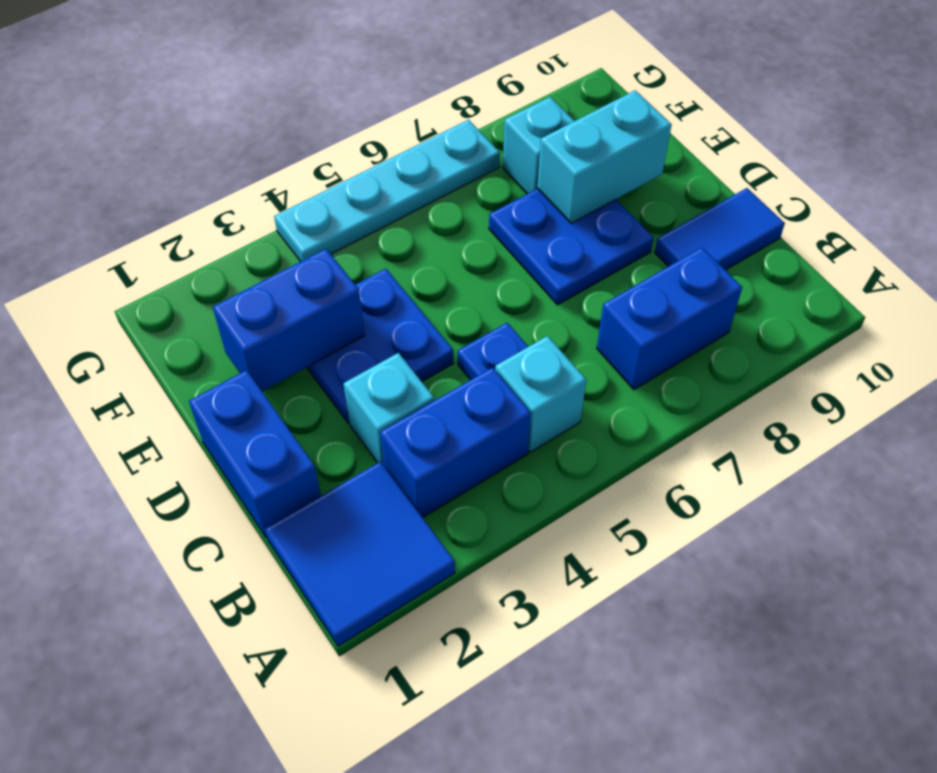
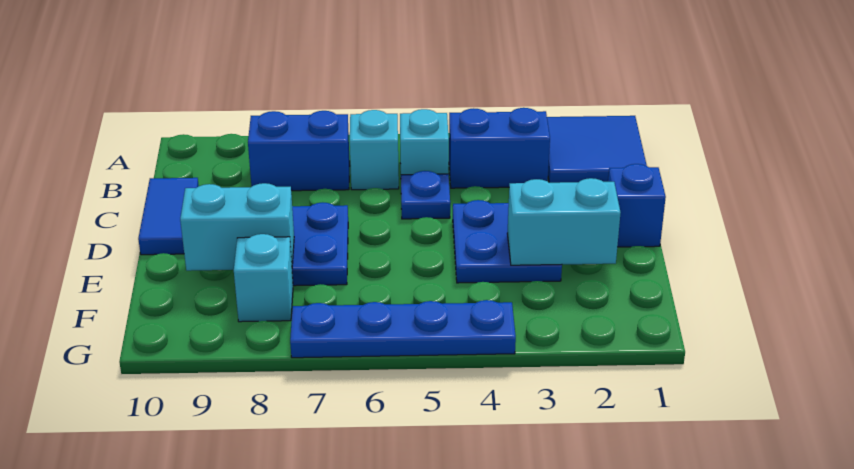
blue brick C1:D1 level 1 -> blue brick D1 level 1
cyan brick C3 level 1 -> cyan brick B6 level 1
blue tile C9:C10 level 1 -> blue tile C10:D10 level 1
blue brick E2:E3 level 2 -> cyan brick E2:E3 level 2
cyan plate G4:G7 level 1 -> blue plate G4:G7 level 1

